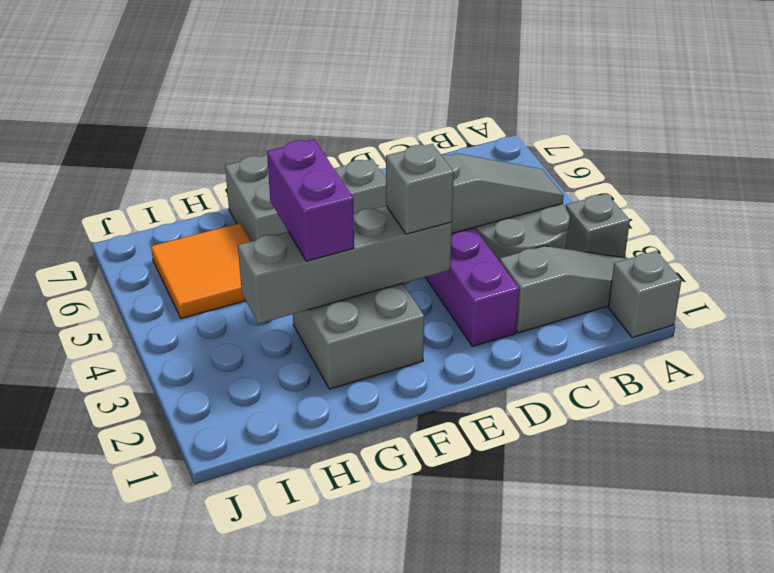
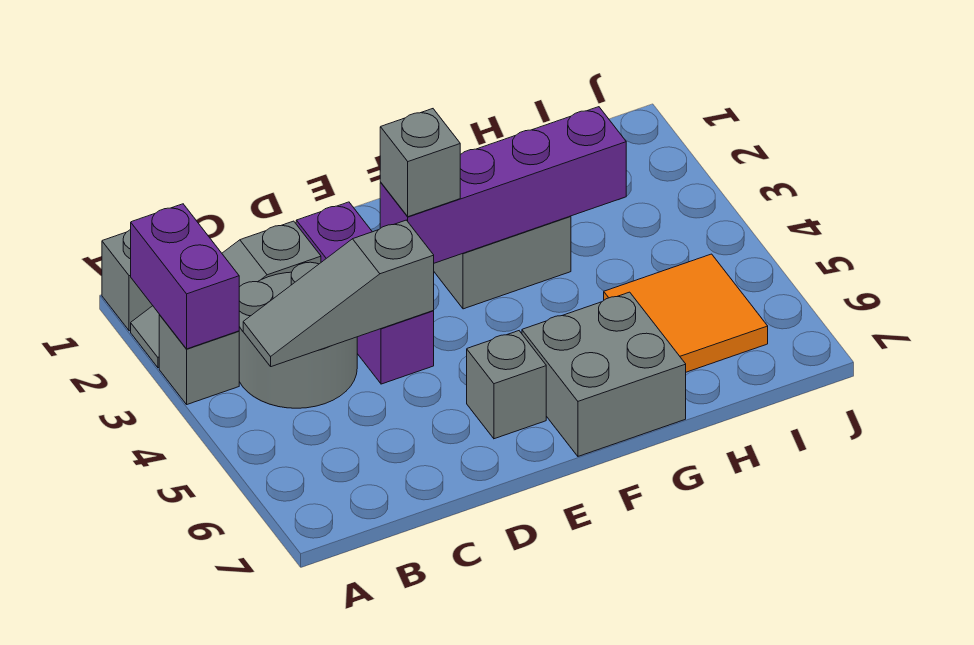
grey brick E3:H3 level 2 -> purple brick E3:H3 level 2
purple brick G3:G4 level 3 -> purple brick A2:A3 level 2

